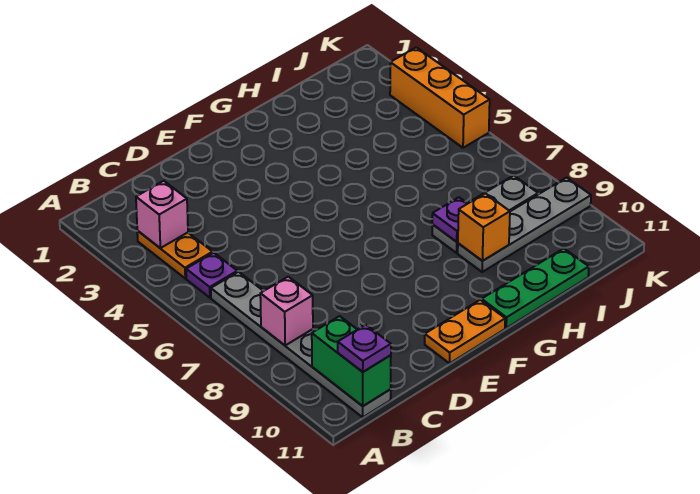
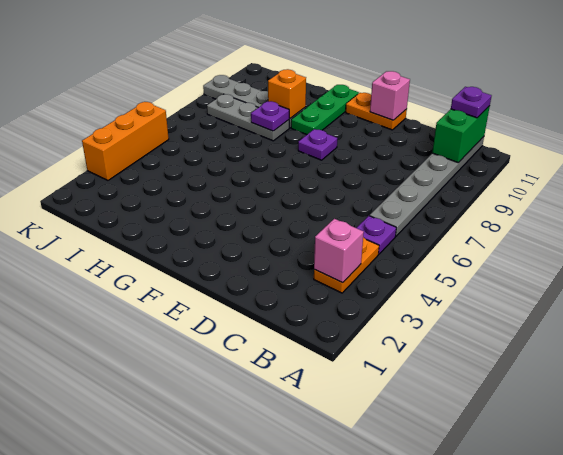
pink brick B8 level 2 -> pink brick E11 level 2
none -> purple plate F8 level 1
green plate G11:I11 level 1 -> green plate G9:G11 level 1

